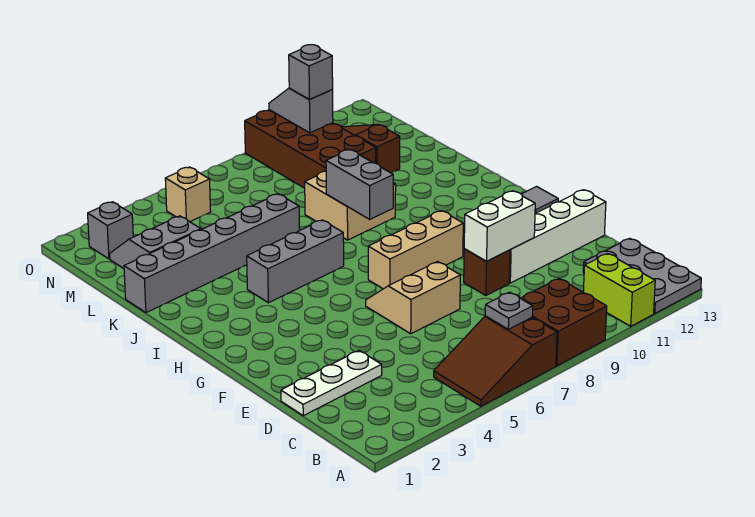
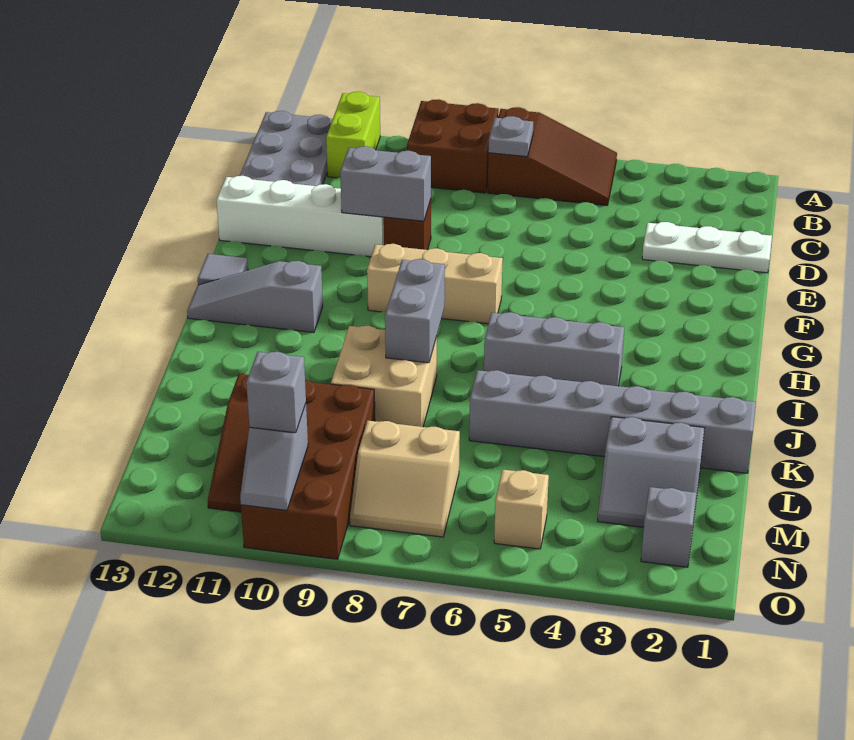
tan slope E6:F7 level 1 top E -> tan slope M7:N8 level 1 top M
white brick E9:E10 level 2 -> grey brick E9:E10 level 2
none -> grey slope H11:H13 level 1 top 11

